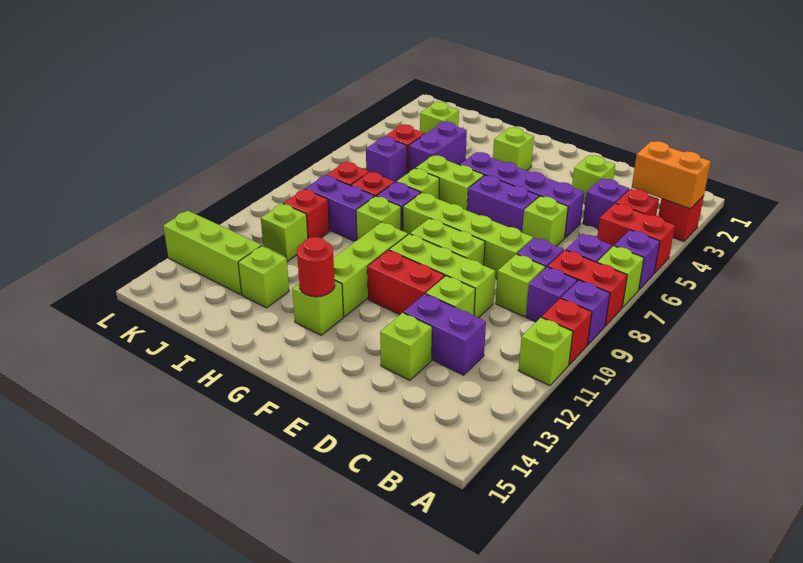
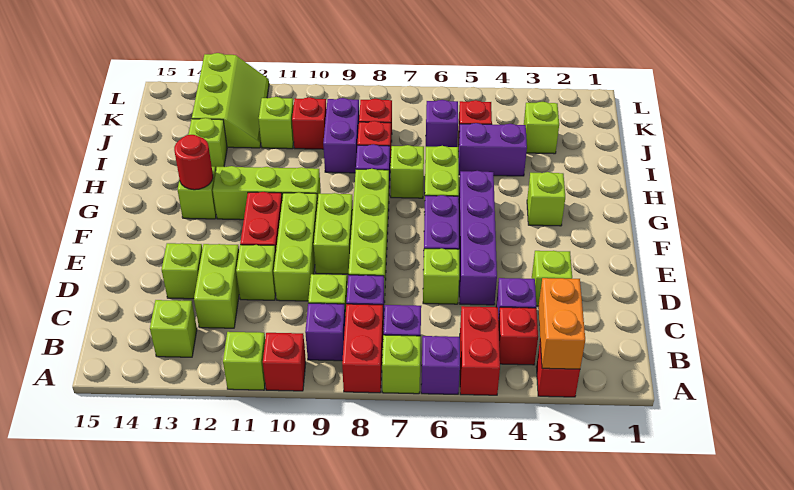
purple brick A9 level 1 -> none
purple brick C12:D12 level 1 -> lime brick C12:D12 level 1
lime brick H9 level 1 -> lime brick B13 level 1

